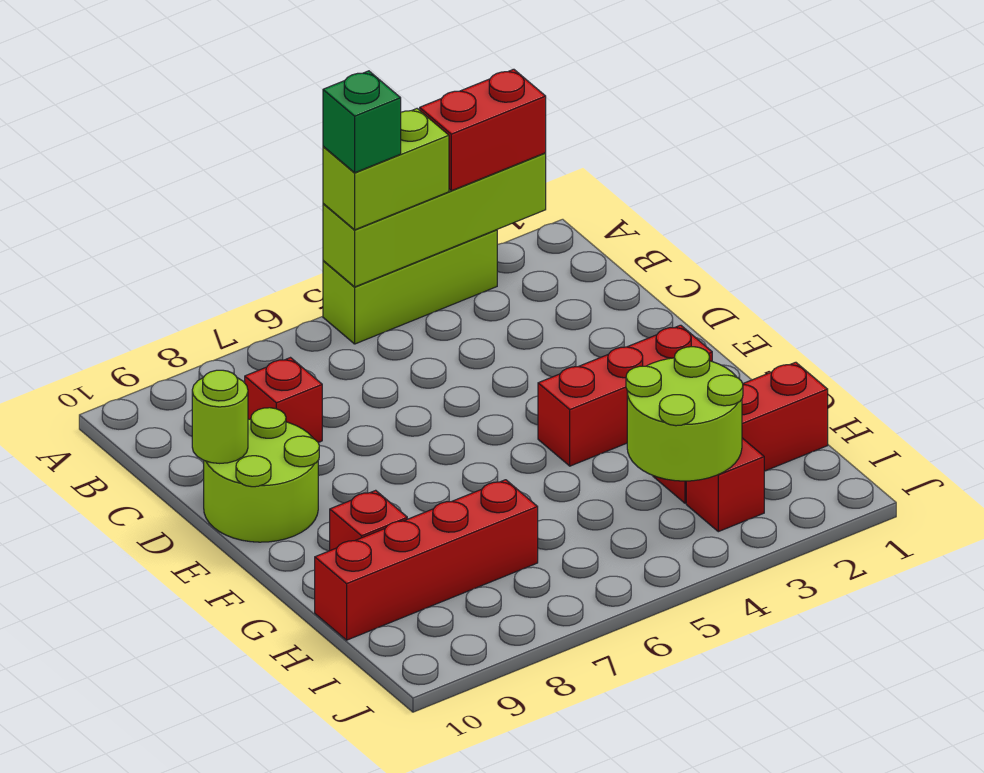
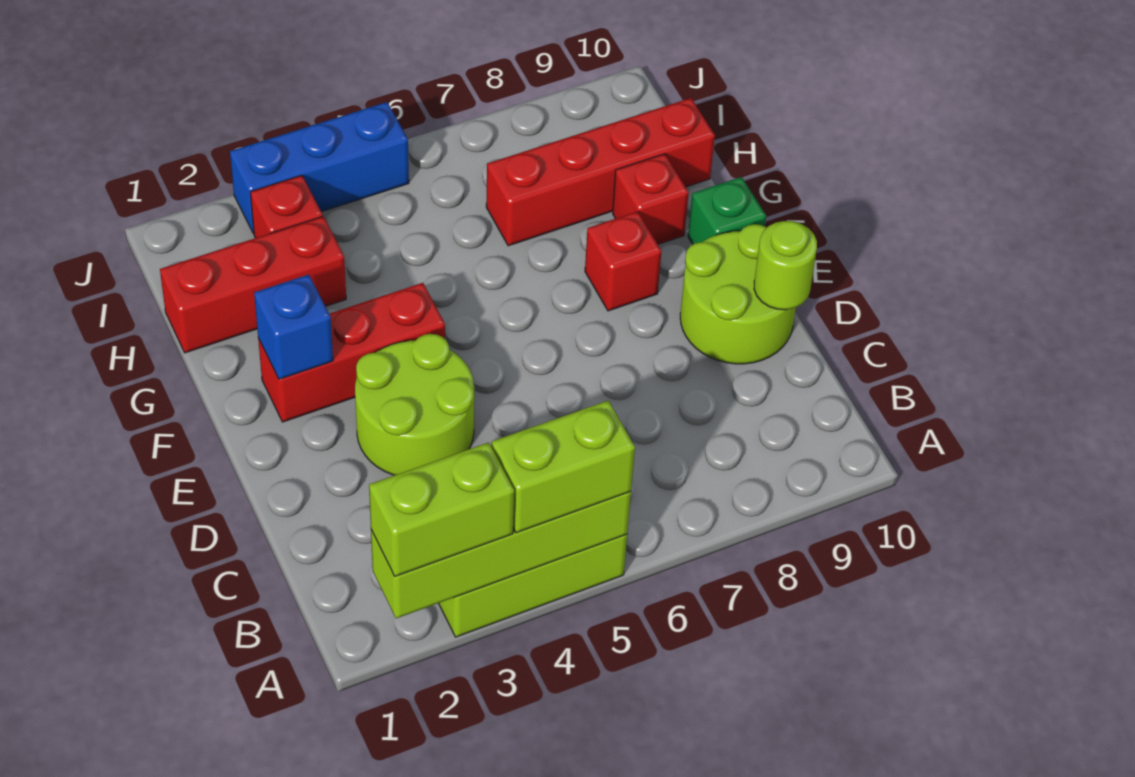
red brick A2:A3 level 3 -> lime brick A2:A3 level 3
green brick A5 level 4 -> green brick F10 level 1
red brick C8 level 1 -> red brick F8 level 1
none -> blue brick F2 level 2
lime round brick H3:I4 level 2 -> lime round brick D3:E4 level 1
none -> blue brick J3:J5 level 1

